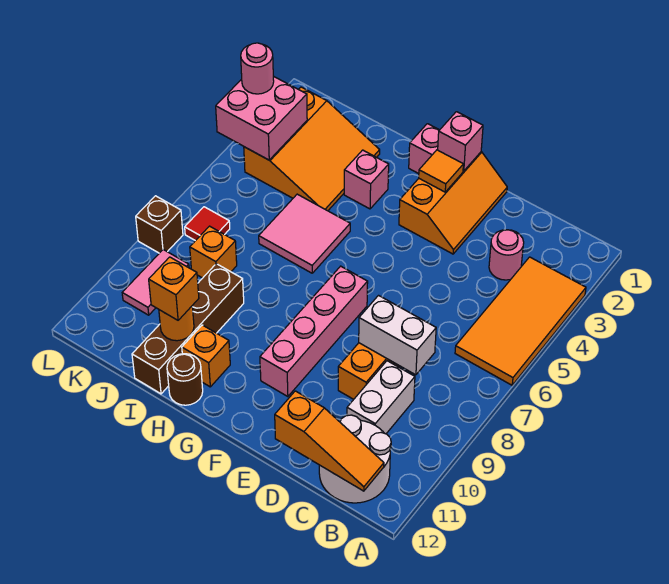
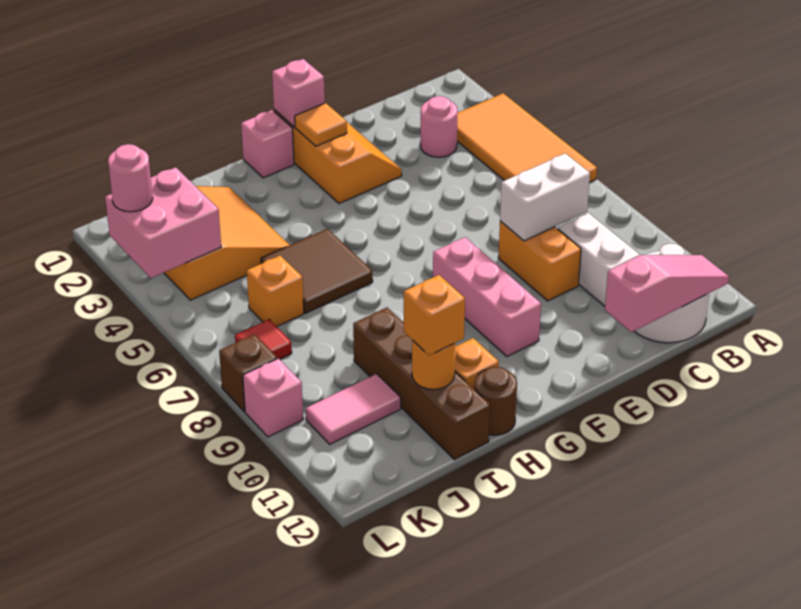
orange slope B12:D12 level 2 top D -> pink slope B12:D12 level 2 top D
pink brick F7:F10 level 1 -> pink brick F8:F10 level 1
pink brick H3 level 1 -> pink brick L9 level 1
pink tile H5:I6 level 1 -> brown tile H5:I6 level 1
orange brick J8 level 1 -> orange brick J6 level 1
pink tile K9:K10 level 1 -> pink tile J10:K10 level 1

